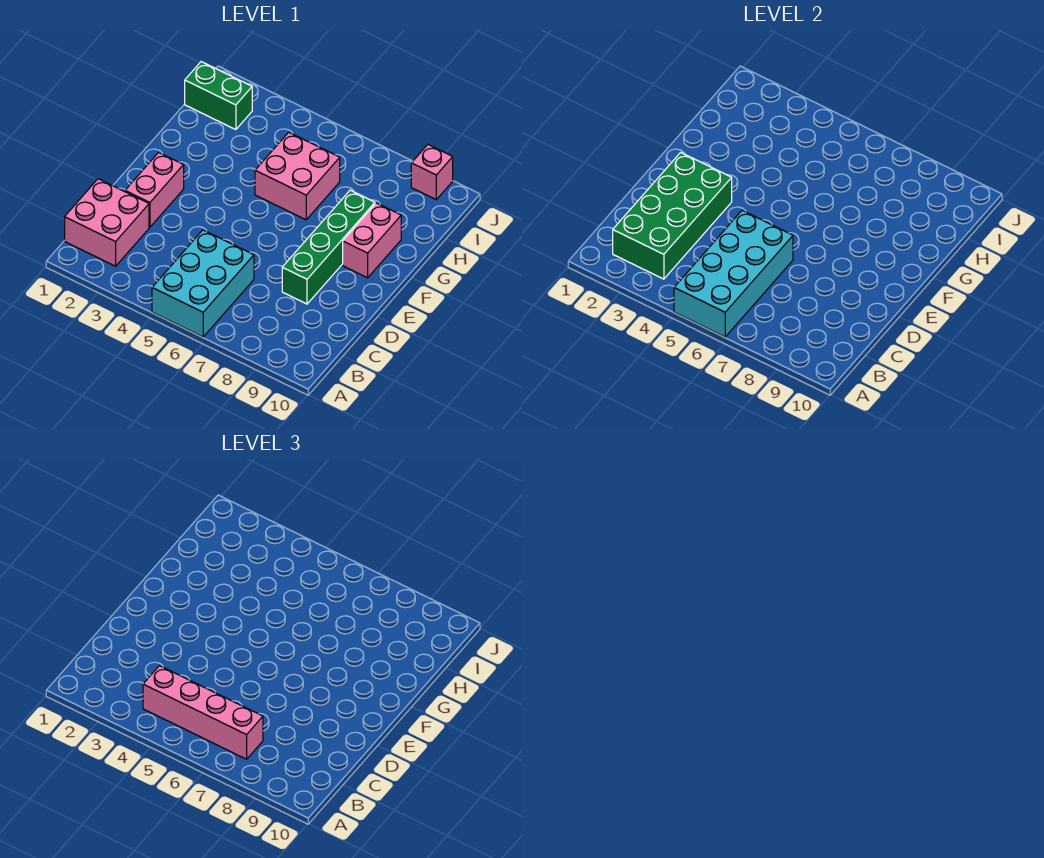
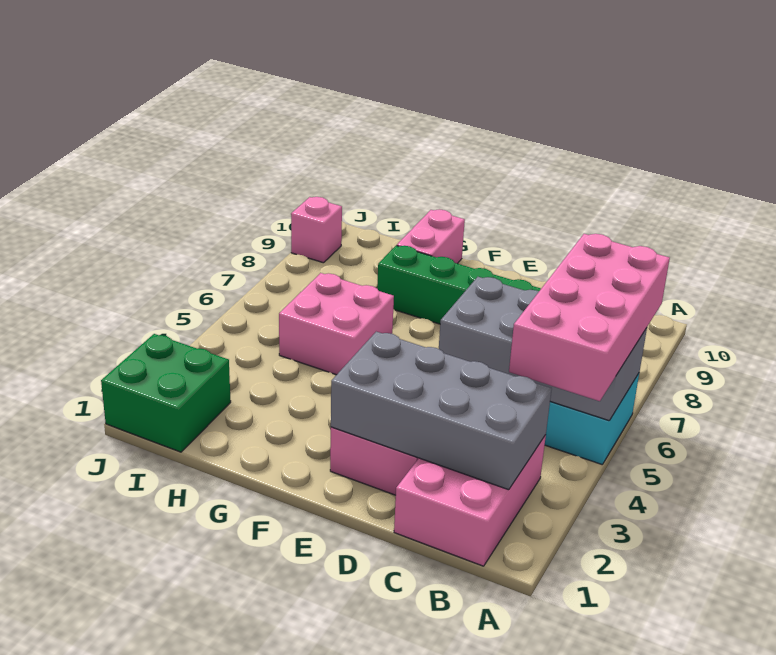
cyan brick A5:D6 level 2 -> grey brick A5:D6 level 2
pink brick B1:C2 level 1 -> pink brick B1:C3 level 1
green brick B2:E3 level 2 -> grey brick B2:E3 level 2
pink brick B4:B7 level 3 -> pink brick A4:B7 level 3
pink brick F9:G9 level 1 -> pink brick G9:G10 level 1
green brick I1:I2 level 1 -> green brick I1:J2 level 1

